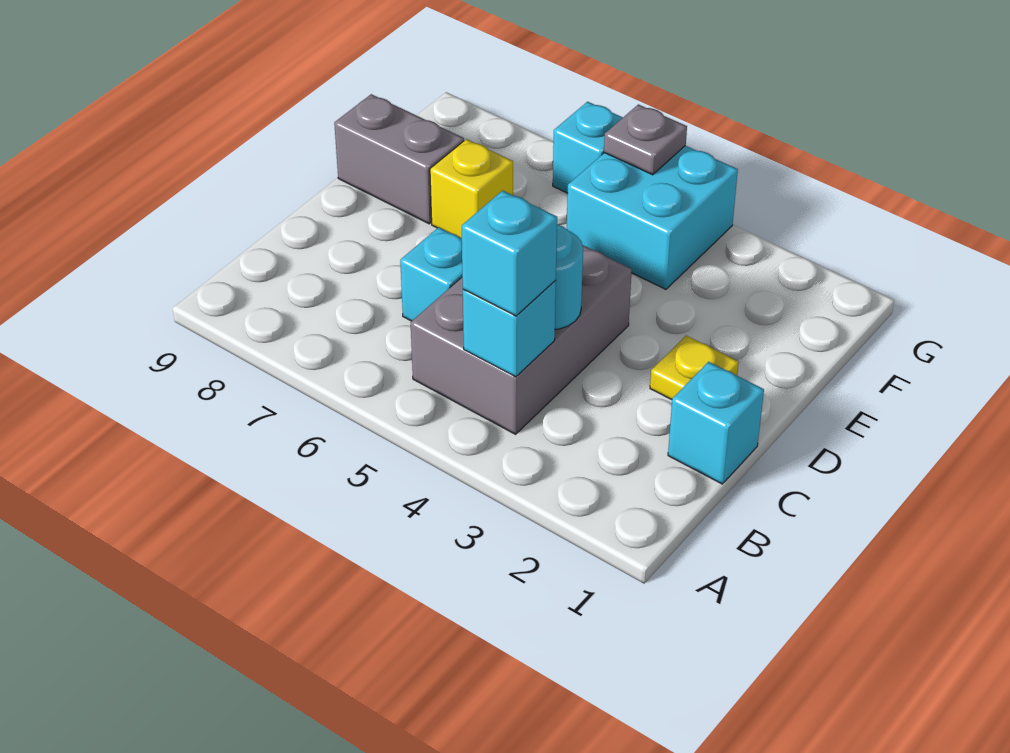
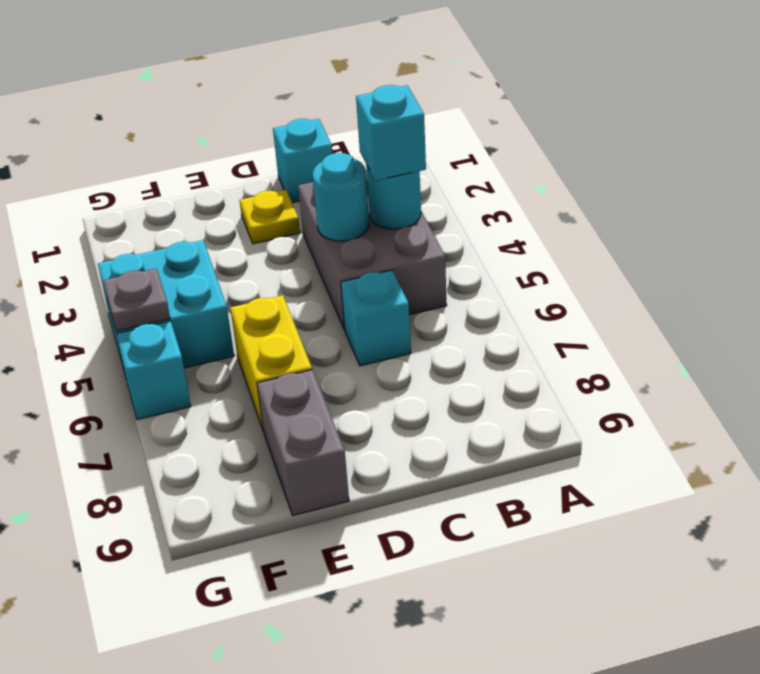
grey brick B4:D5 level 1 -> grey brick B3:C5 level 1
cyan brick B4 level 2 -> cyan round brick B4 level 2
yellow brick E7 level 1 -> yellow brick E6:E7 level 1

